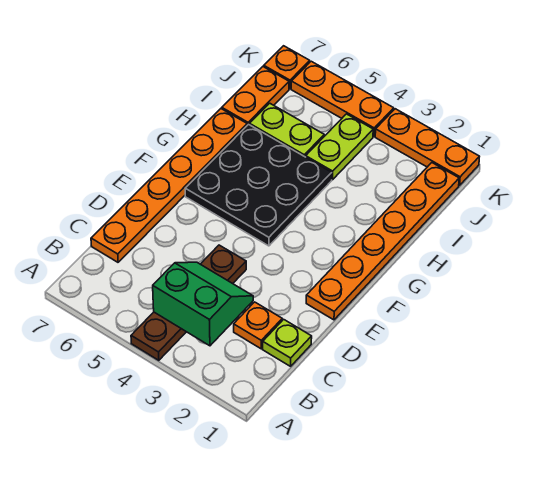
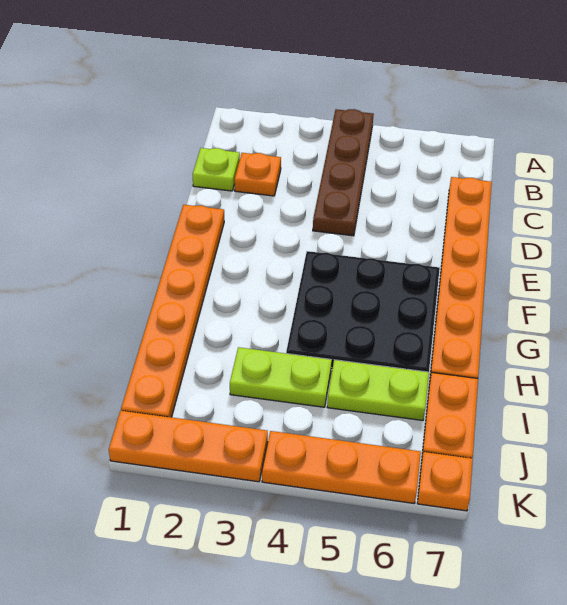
green slope B3:C4 level 2 top B -> none
lime plate I4:J4 level 1 -> lime plate I3:I4 level 1

